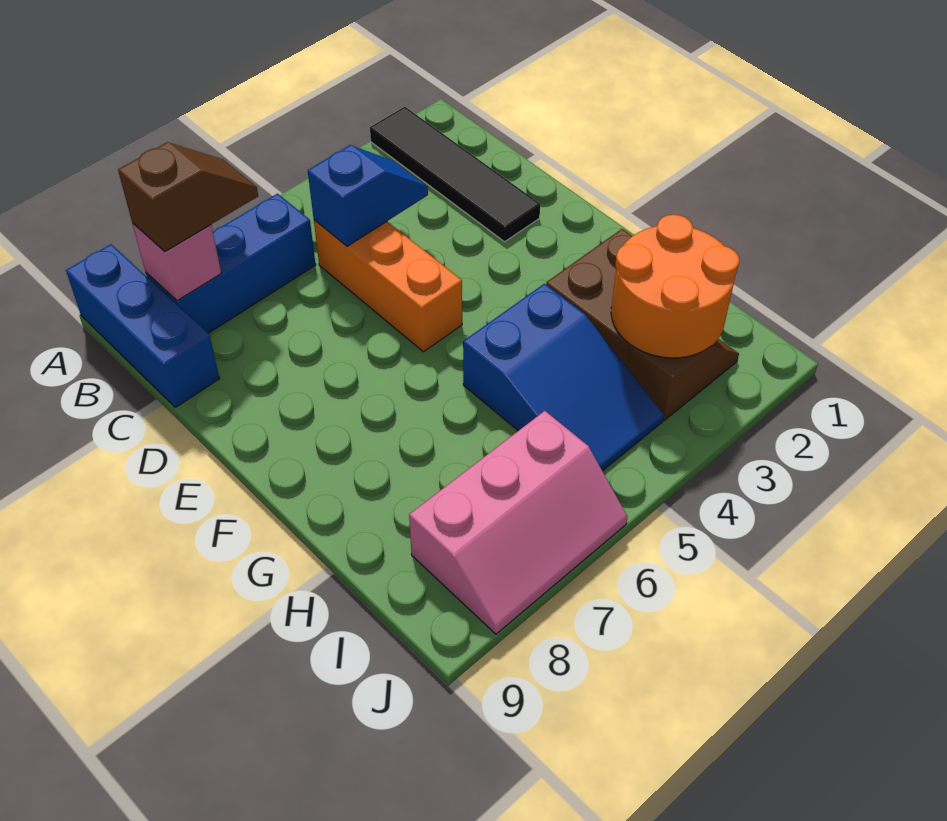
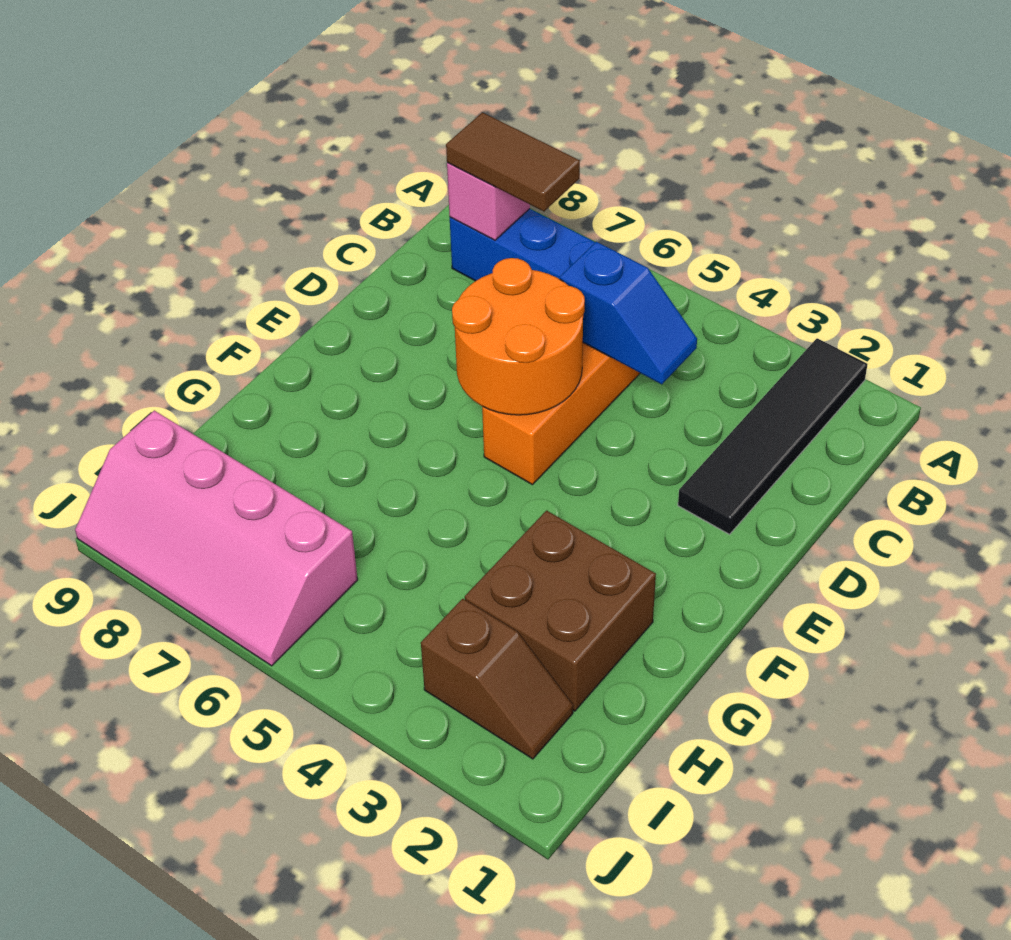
blue brick A9:C9 level 1 -> none
brown slope B7:B8 level 3 top 8 -> brown tile B7:B8 level 3
blue slope G4:I5 level 1 top G -> none
orange round brick H2:I3 level 2 -> orange round brick D5:E6 level 2
pink slope I6:J8 level 1 top I -> pink slope I6:J9 level 1 top I

